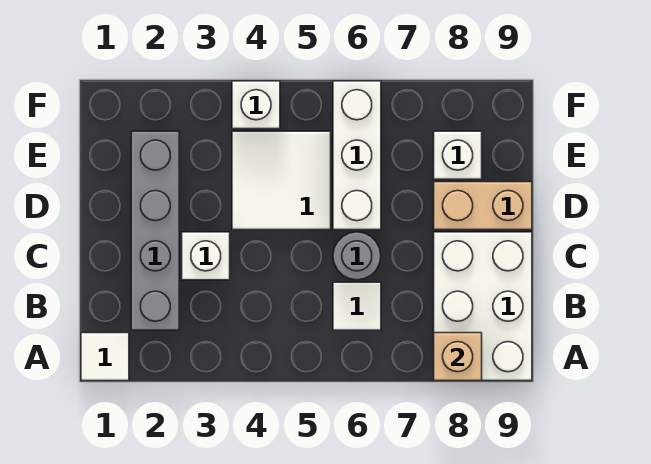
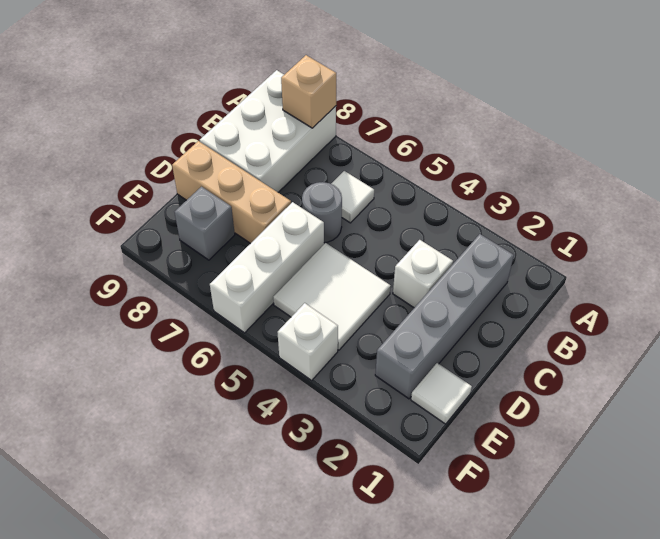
white tile A1 level 1 -> white tile E1 level 1
tan brick D8:D9 level 1 -> tan brick D7:D9 level 1
white brick E8 level 1 -> grey brick E8 level 1

